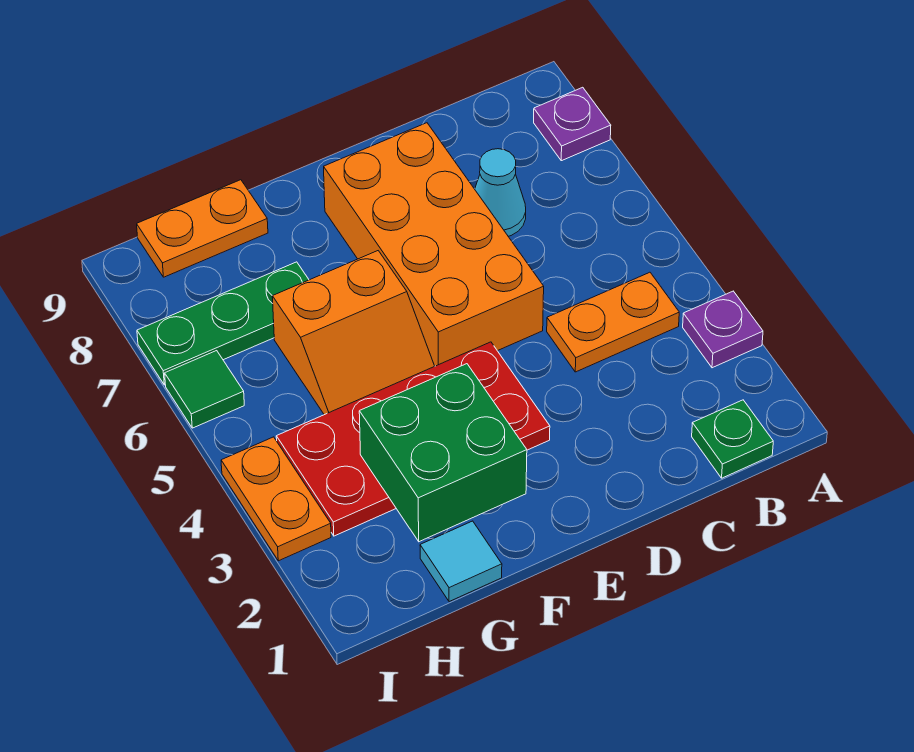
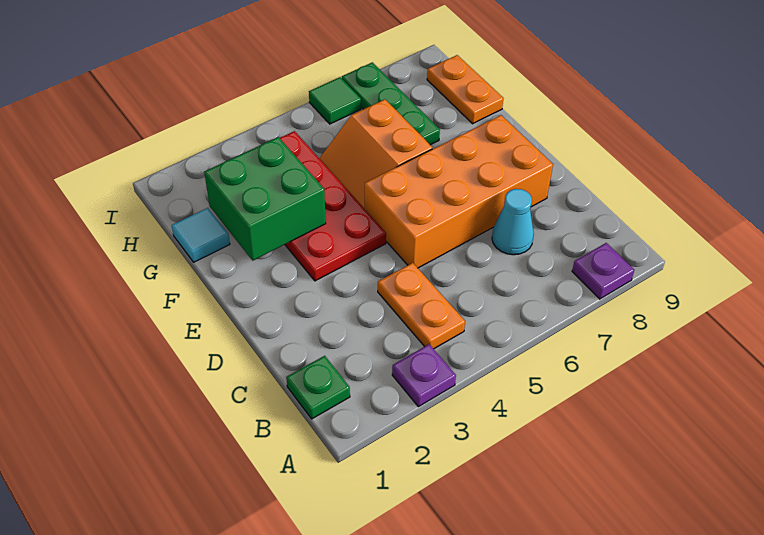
orange plate I3:I4 level 1 -> none

